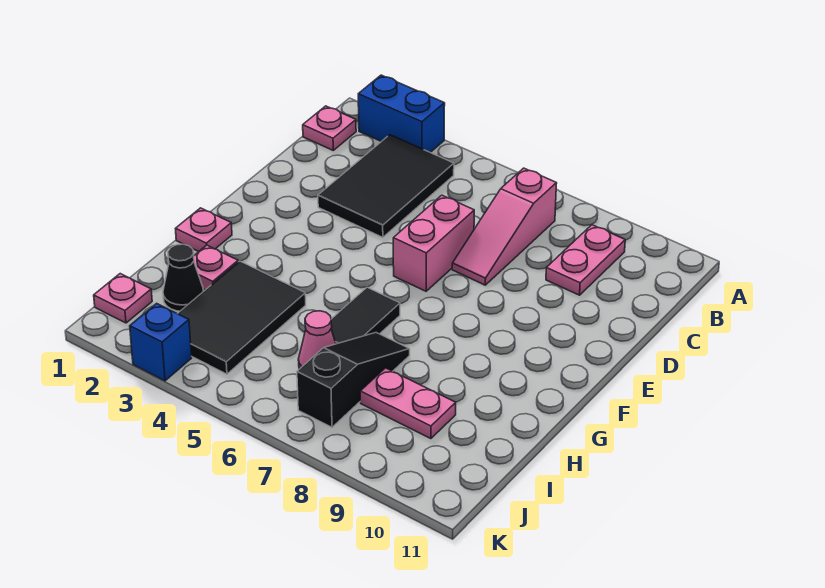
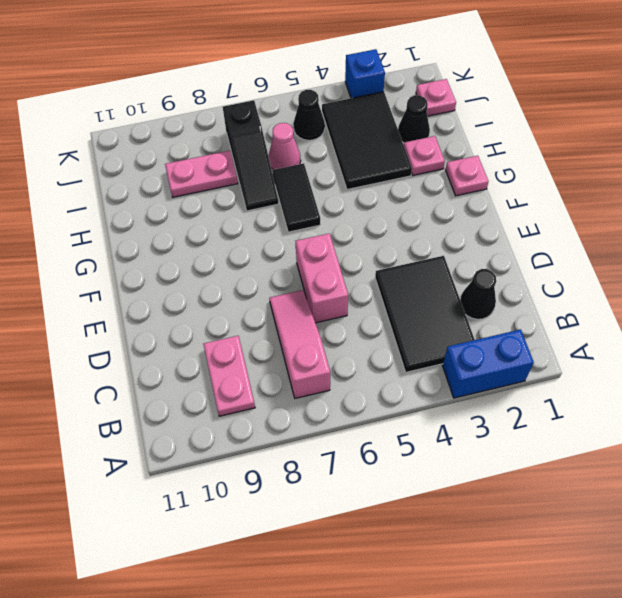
pink plate B1 level 1 -> none
none -> black cone C2 level 1
none -> black cone J5 level 1

